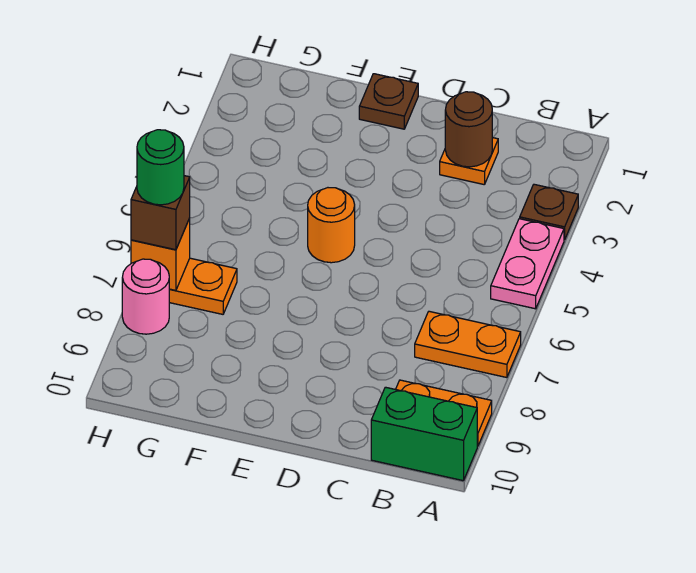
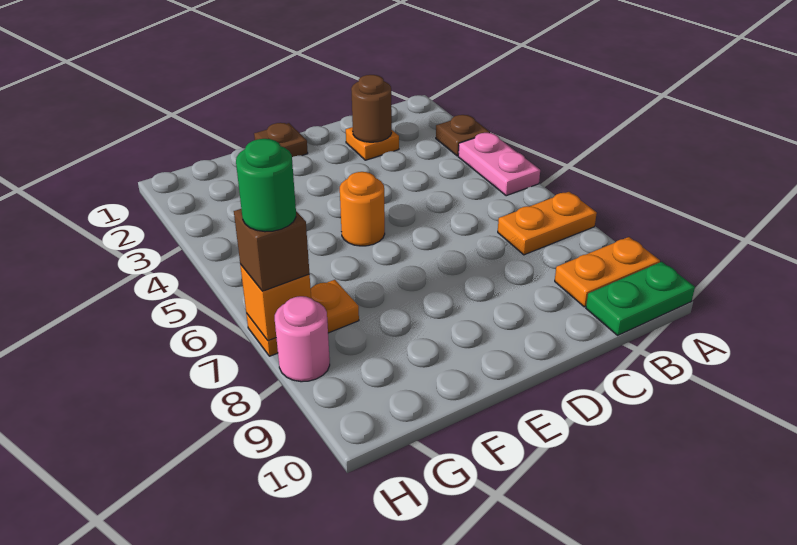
green brick A10:B10 level 1 -> green plate A10:B10 level 1

